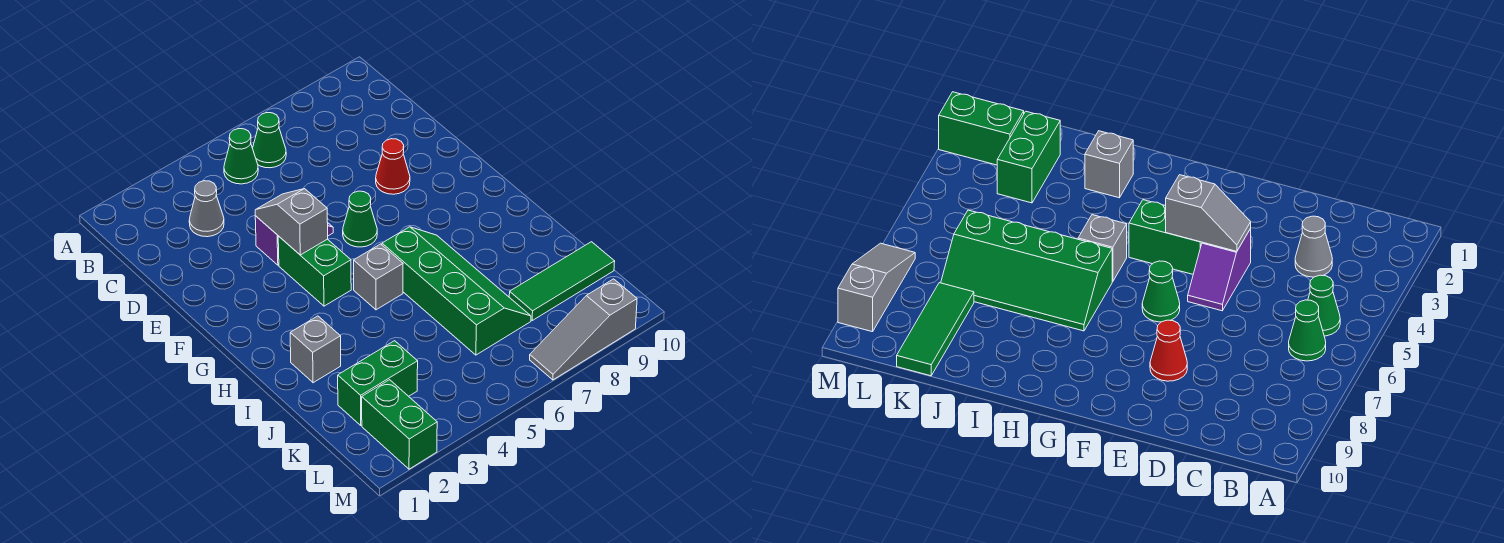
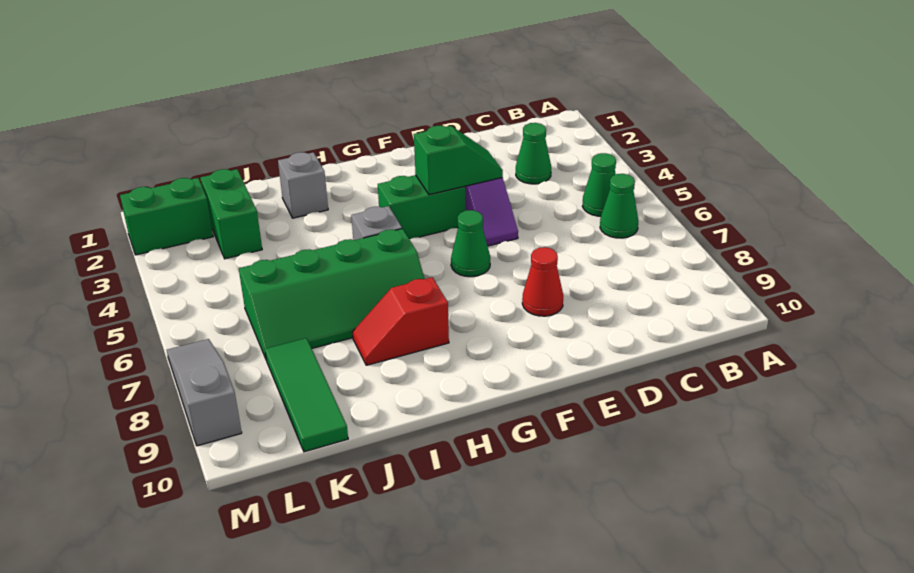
grey cone C3 level 1 -> green cone C3 level 1
grey slope E4:F4 level 2 top F -> green slope E4:F4 level 2 top F
none -> red slope H8:I8 level 1 top H

